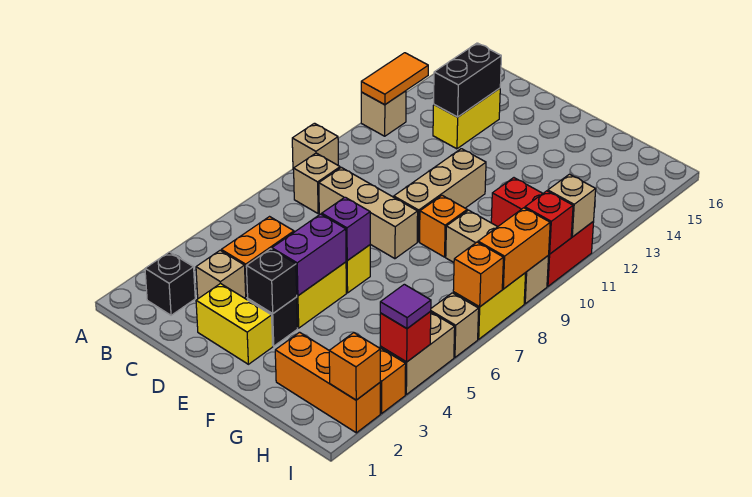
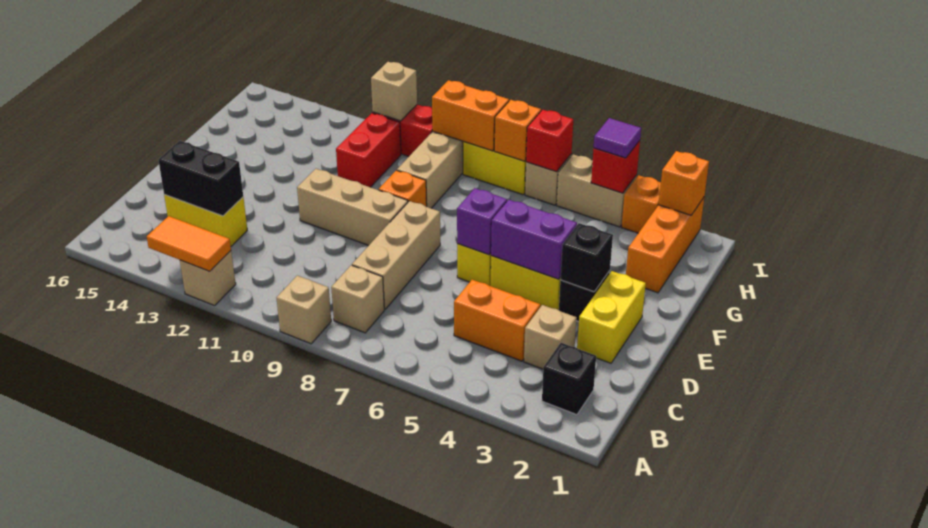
red brick I10 level 2 -> red brick I6 level 2

